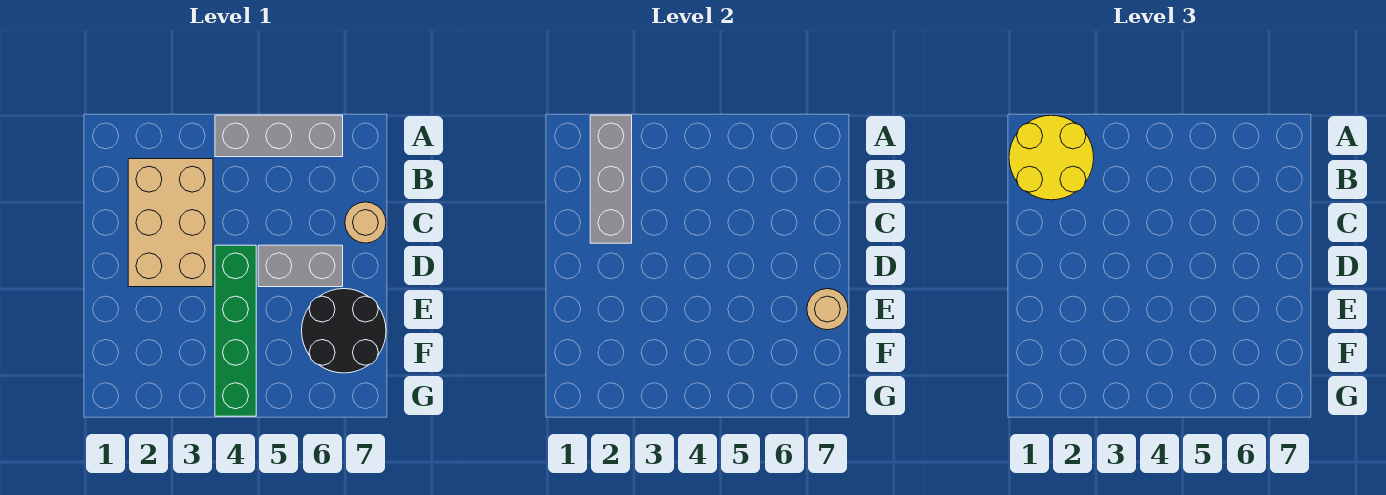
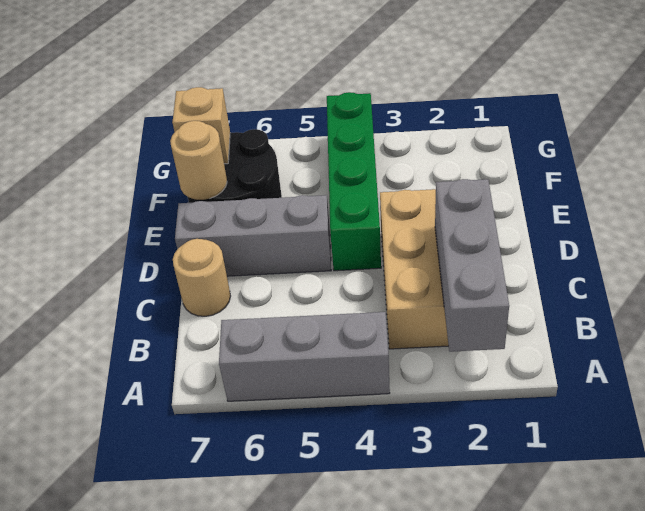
yellow round brick A1:B2 level 3 -> none
grey brick D5:D6 level 1 -> grey brick D5:D7 level 1
none -> tan brick F7 level 2

